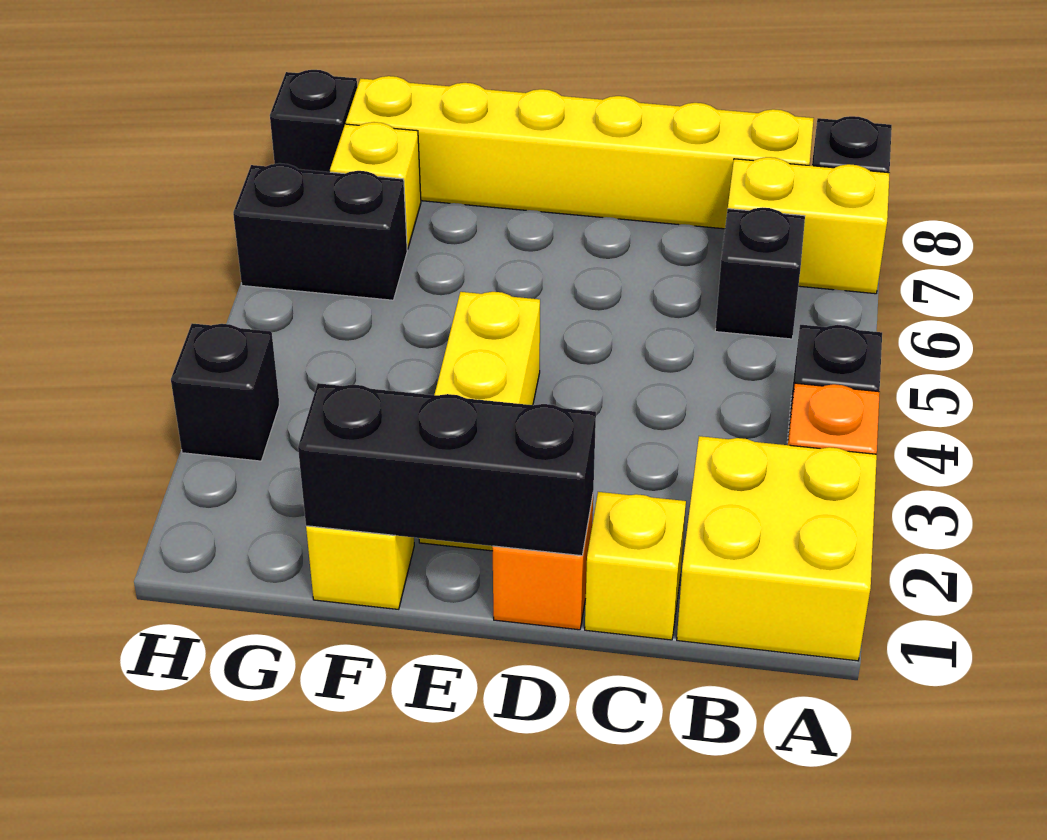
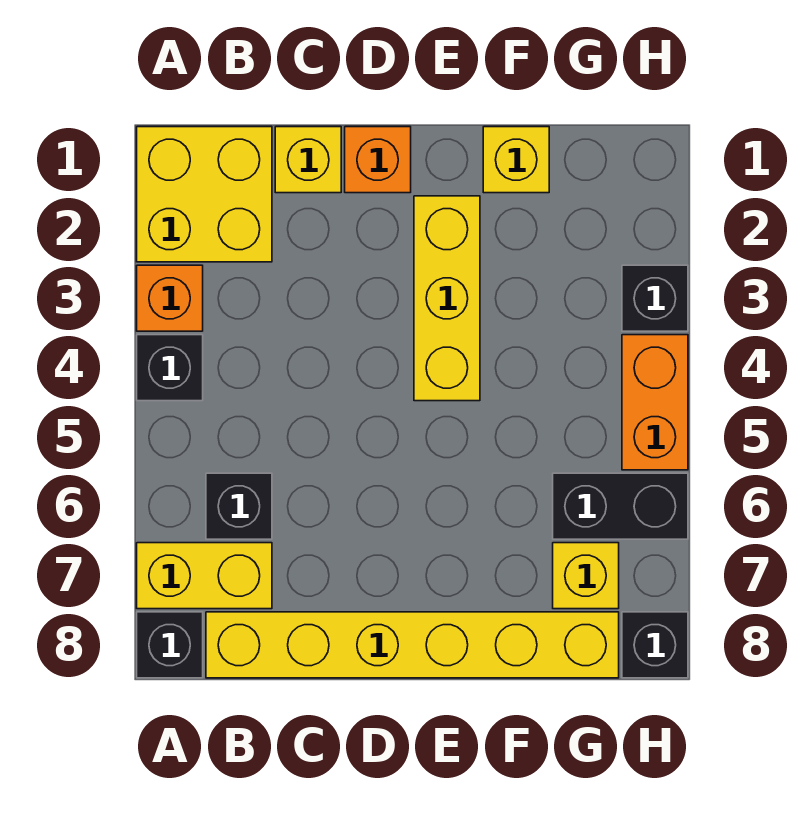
black brick D1:F1 level 2 -> none
none -> orange brick H4:H5 level 1

